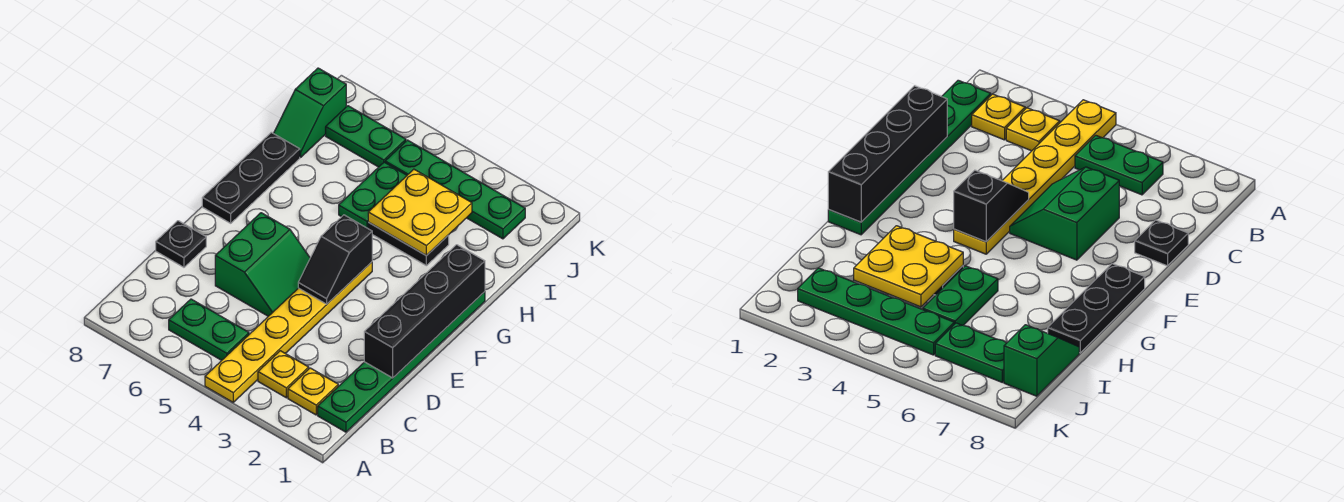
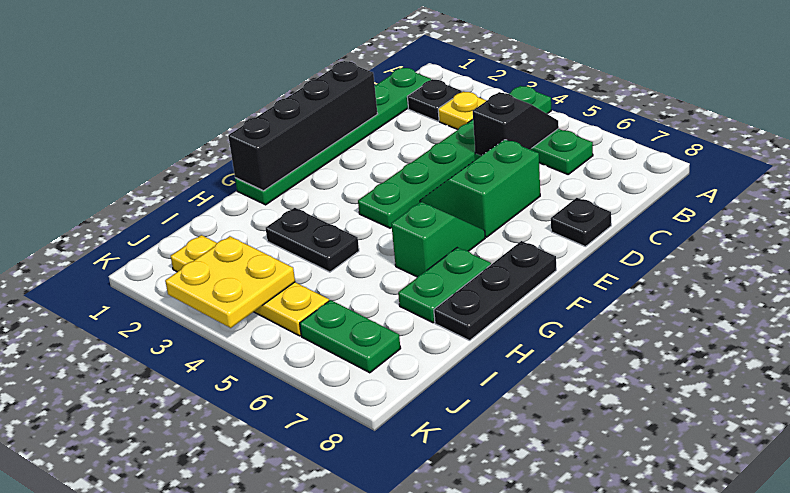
yellow plate A4:F4 level 1 -> green plate A4:F4 level 1
yellow plate B2 level 1 -> black plate B2 level 1
black slope E4:F4 level 2 top F -> black slope B5:C5 level 2 top C
yellow plate H3:I4 level 2 -> yellow plate J3:K4 level 2
green plate H5:I5 level 1 -> green plate G7:H7 level 1
green slope I8:J8 level 1 top J -> green slope F6:G6 level 1 top G
green plate J2:J5 level 1 -> yellow plate J2:J5 level 1

